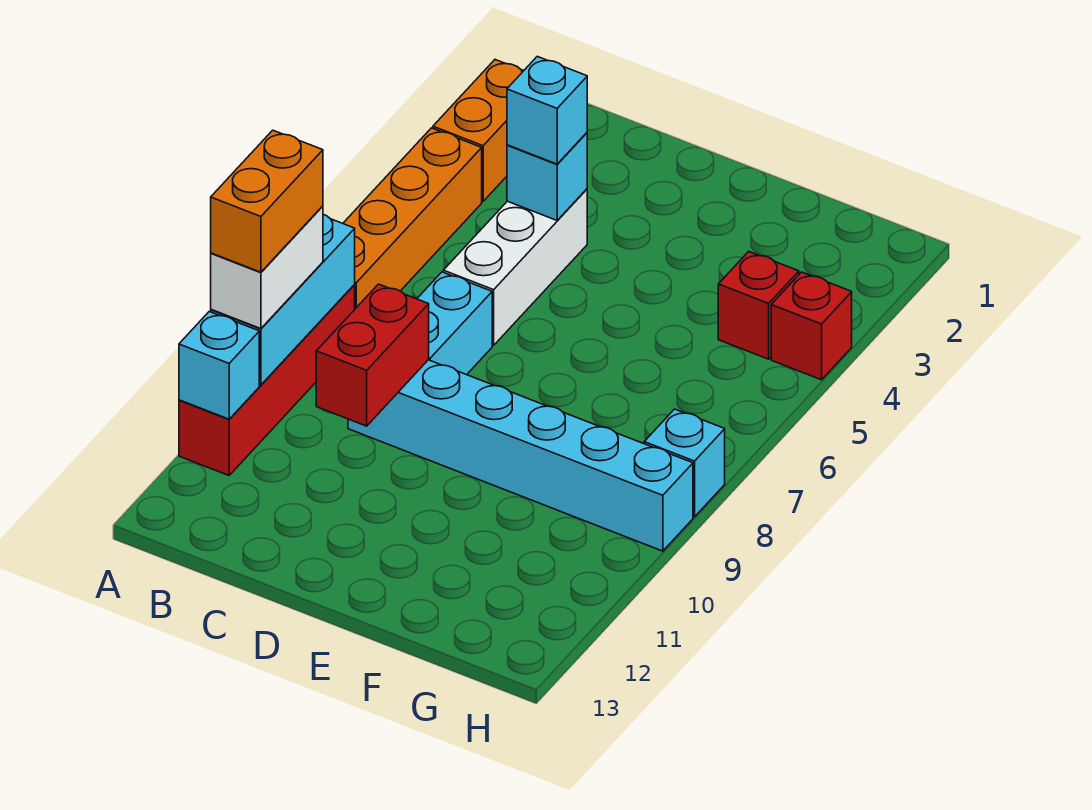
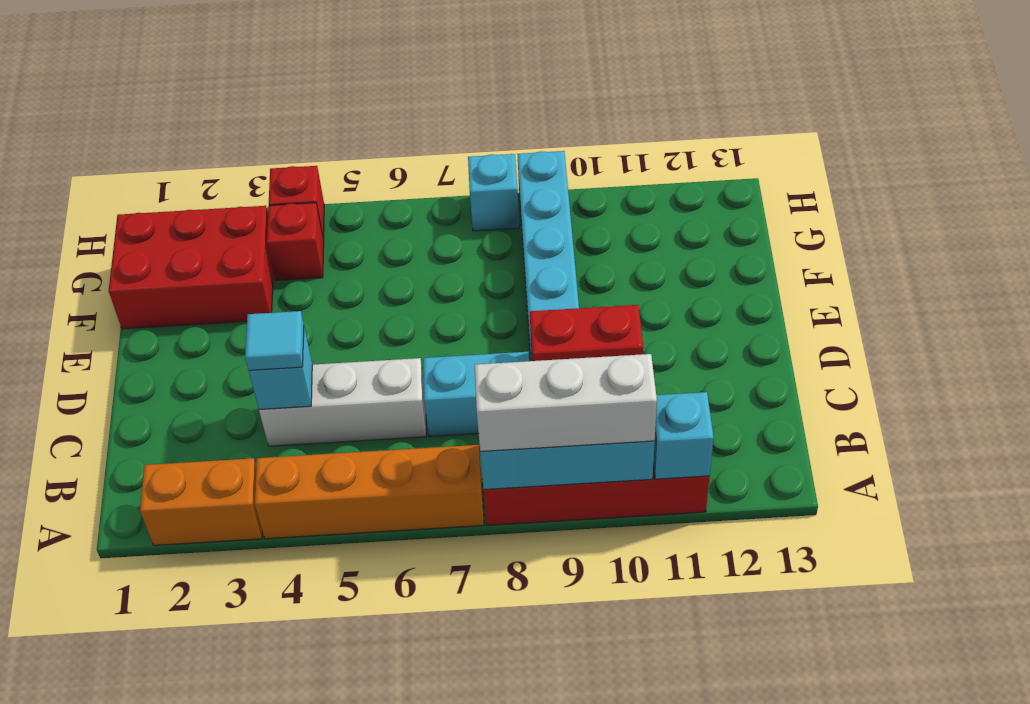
white brick A9:A10 level 3 -> white brick A8:A10 level 3
orange brick A9:A10 level 4 -> none
cyan brick C4 level 3 -> cyan tile C4 level 3
none -> red brick F1:G3 level 1

